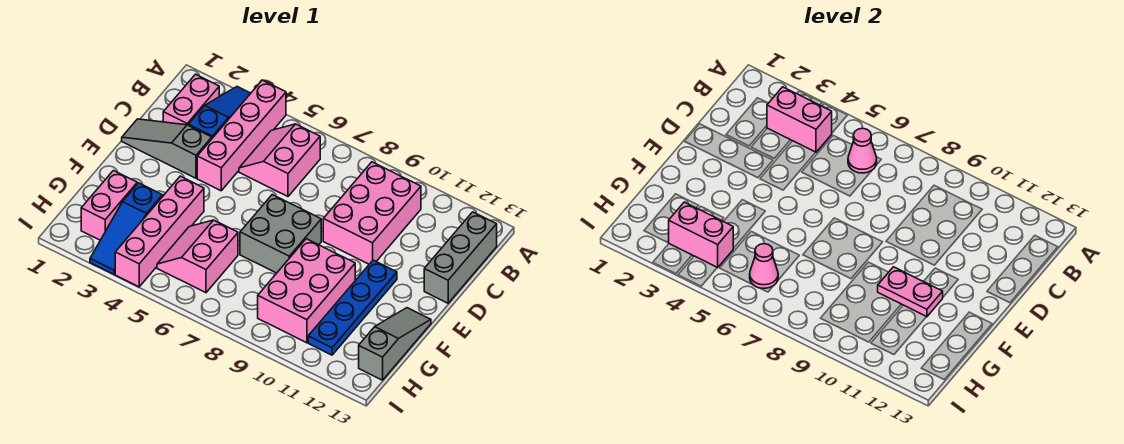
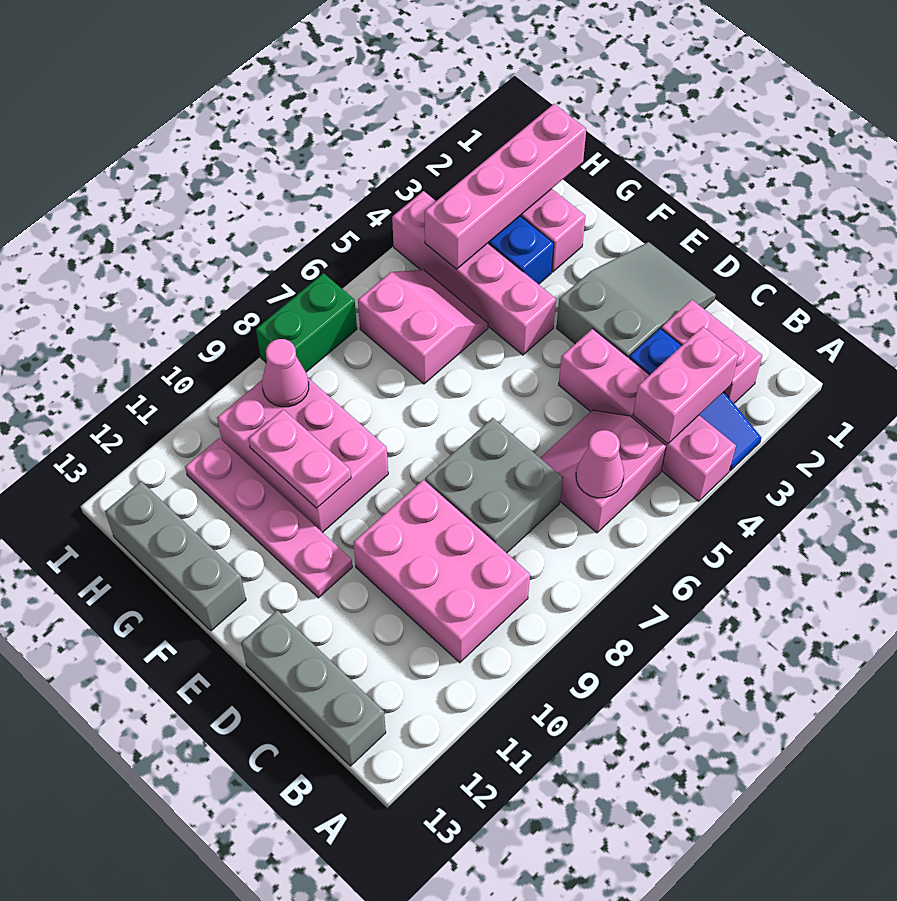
pink slope B5:C6 level 1 top 6 -> pink slope B5:C6 level 1 top B
grey slope D1:D3 level 1 top 3 -> grey slope D1:E3 level 1 top 3
grey brick E7:F8 level 1 -> grey brick C7:D8 level 1
blue plate E11:H11 level 1 -> pink plate E11:H11 level 1
pink plate F10:F11 level 2 -> pink plate F10:G10 level 2
grey slope F13:H13 level 1 top H -> grey brick F13:H13 level 1
pink brick H3:H4 level 2 -> pink brick H1:H4 level 2
pink cone H6 level 2 -> pink cone H9 level 2
none -> green brick I7:I8 level 1

